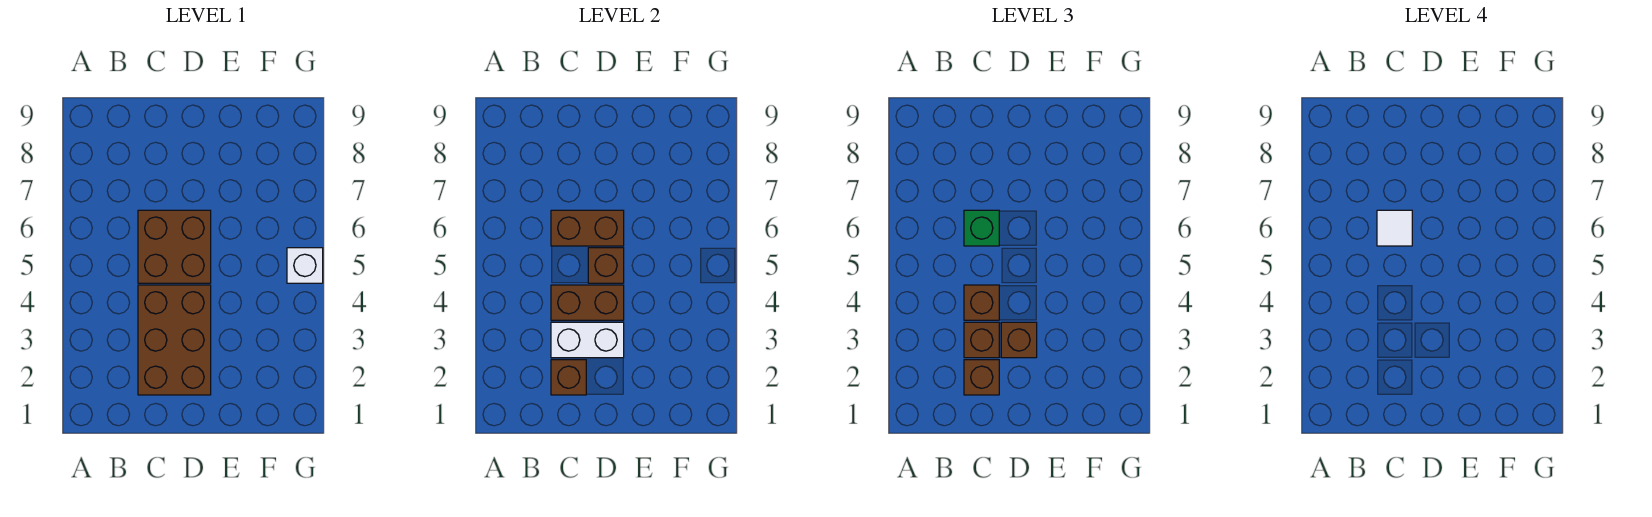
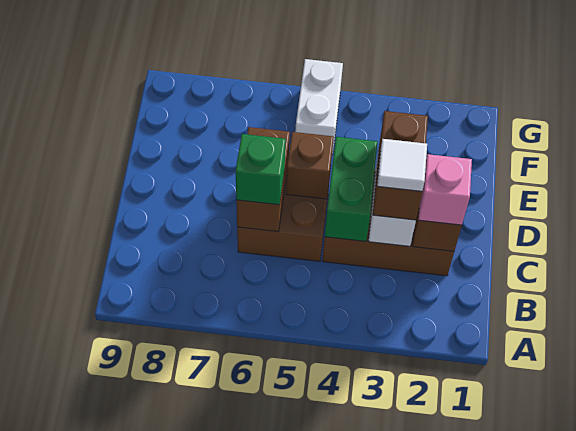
brown brick C2 level 3 -> pink brick C2 level 3
brown brick C4:D4 level 2 -> green brick C4:D4 level 2
brown brick C4 level 3 -> none
white tile C6 level 4 -> white tile C3 level 4
white brick G5 level 1 -> white brick F5:G5 level 1

